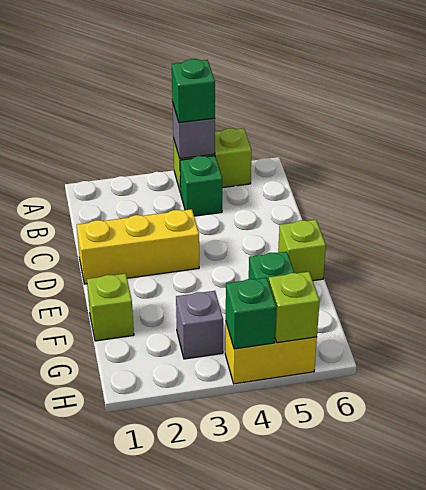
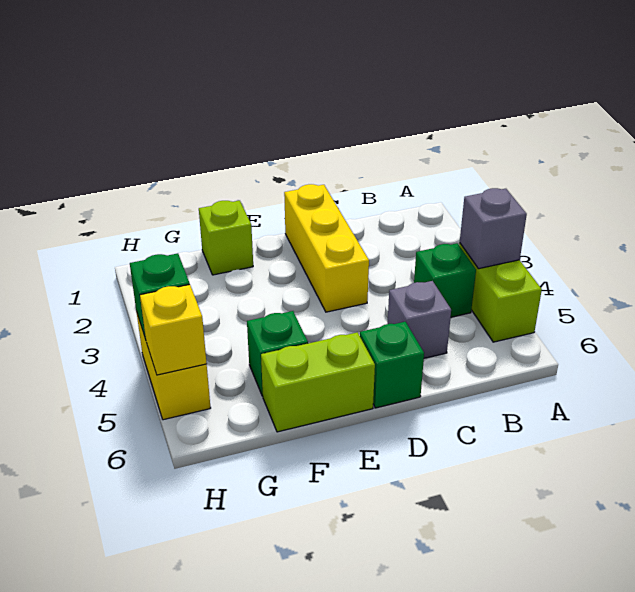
green brick A4 level 3 -> green brick D6 level 1
lime brick E6 level 1 -> lime brick E6:F6 level 1
grey brick G3 level 1 -> grey brick C5 level 1
lime brick H5 level 2 -> yellow brick H5 level 2

